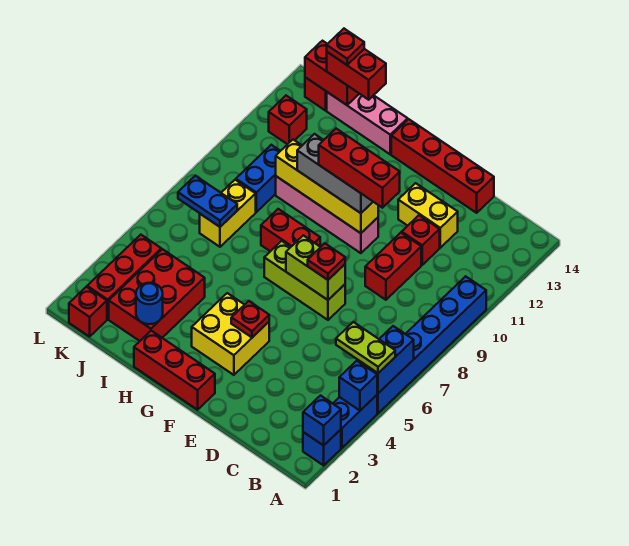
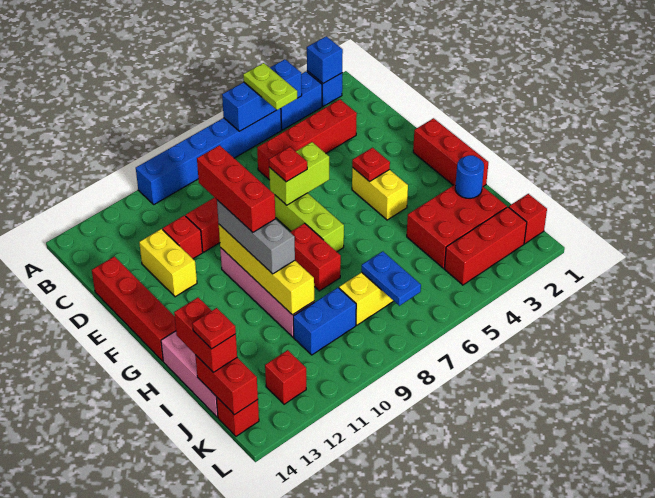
none -> red brick C3:C6 level 1
lime brick E7:F7 level 2 -> lime brick E6:E7 level 2
yellow brick F3:G4 level 1 -> yellow brick F4:G4 level 1

